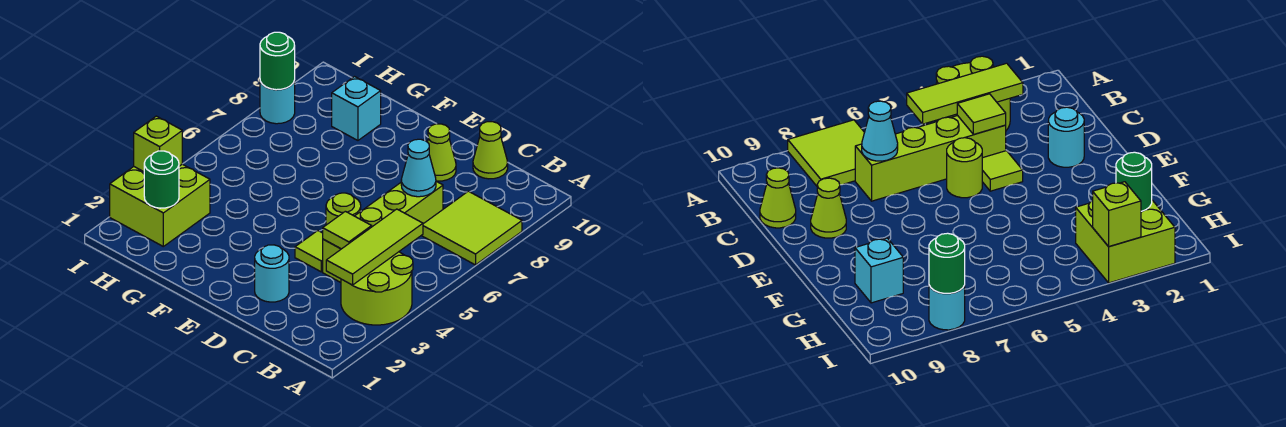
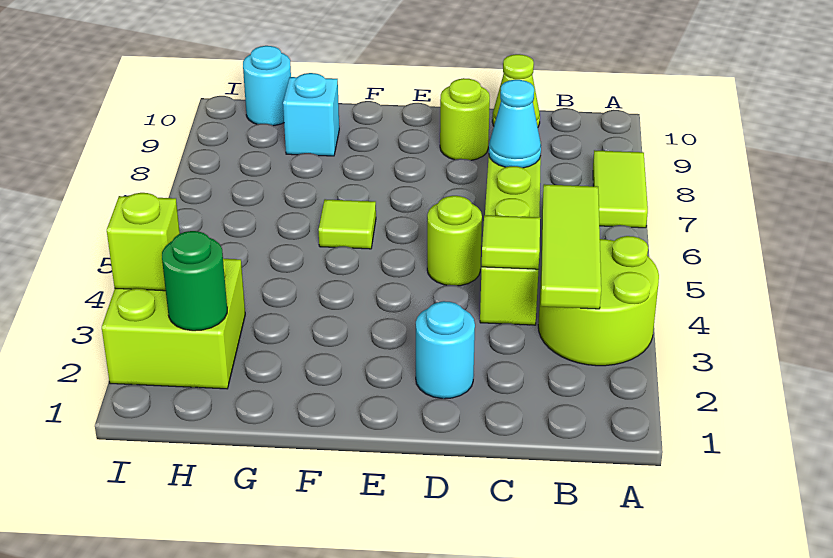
lime tile A7:B8 level 1 -> lime tile A7:A8 level 1
lime tile D4 level 1 -> lime tile F6 level 1
lime cone D9 level 1 -> lime round brick D9 level 1
cyan round brick I8 level 1 -> cyan round brick H10 level 1
green round brick I8 level 2 -> none

